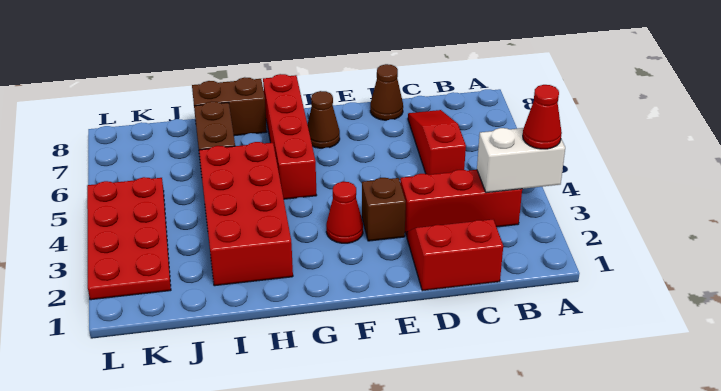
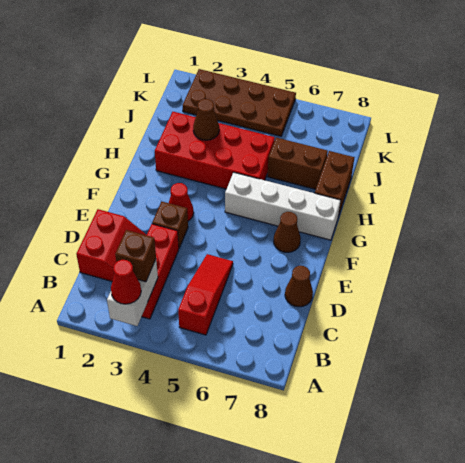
none -> brown brick B3 level 3
red slope C5:C7 level 1 top 5 -> red slope B5:D5 level 1 top B
red brick G5:G8 level 1 -> white brick G5:G8 level 1
none -> brown cone I3 level 2
red plate K2:L5 level 1 -> brown plate K2:L5 level 1

